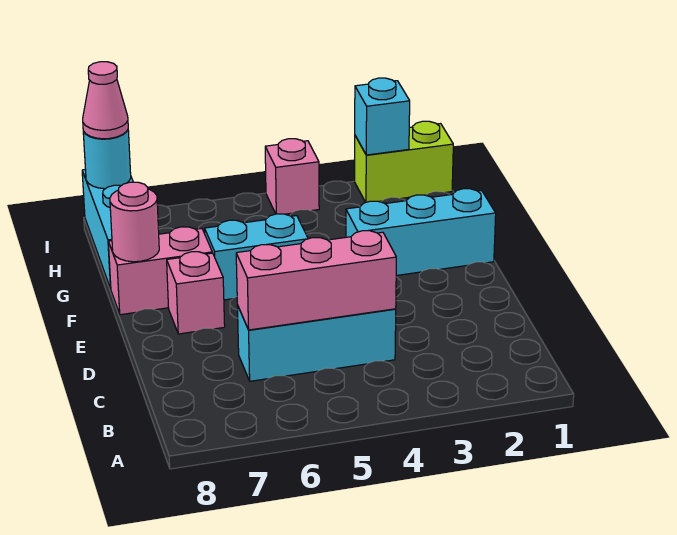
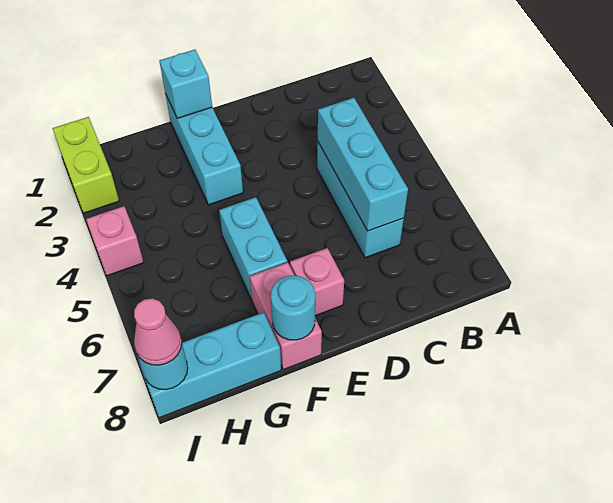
pink brick C4:C6 level 2 -> cyan brick C4:C6 level 2
pink round brick F8 level 2 -> cyan round brick F8 level 2
cyan brick I2 level 2 -> cyan brick F1 level 2

